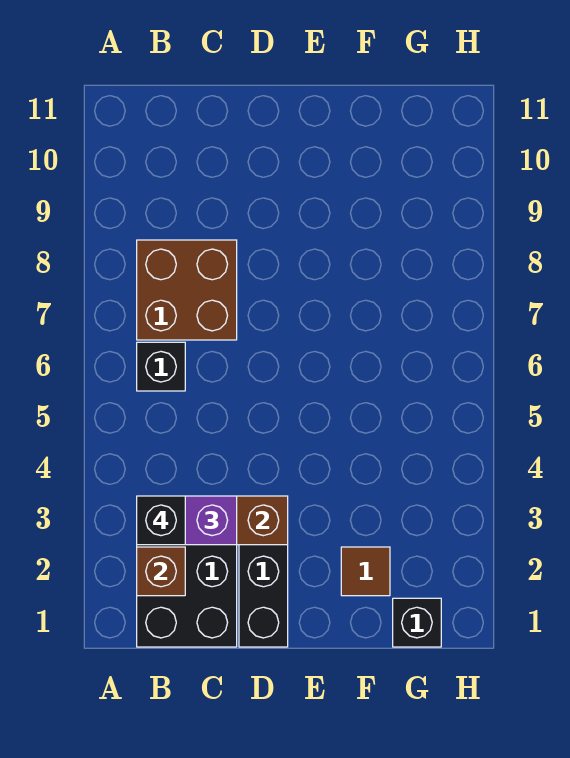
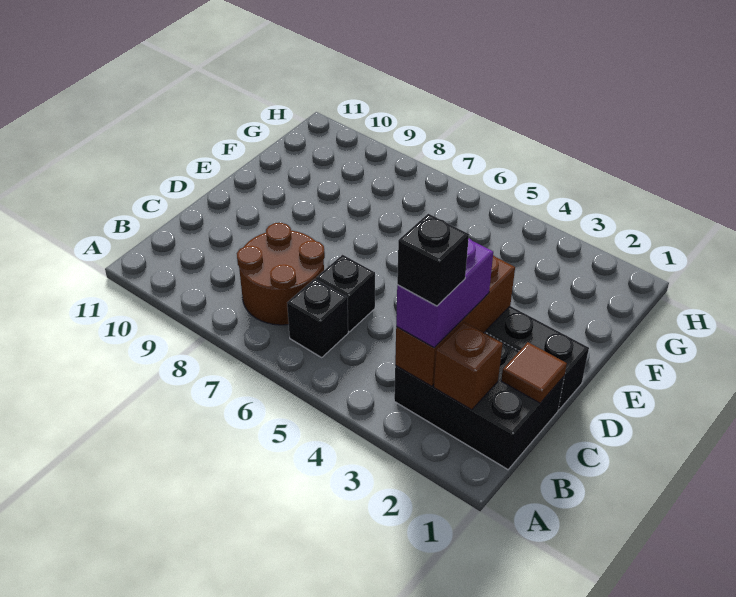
brown brick B7:C8 level 1 -> brown round brick B7:C8 level 1
brown tile F2 level 1 -> brown tile C1 level 2
black brick G1 level 1 -> black brick C6 level 1

